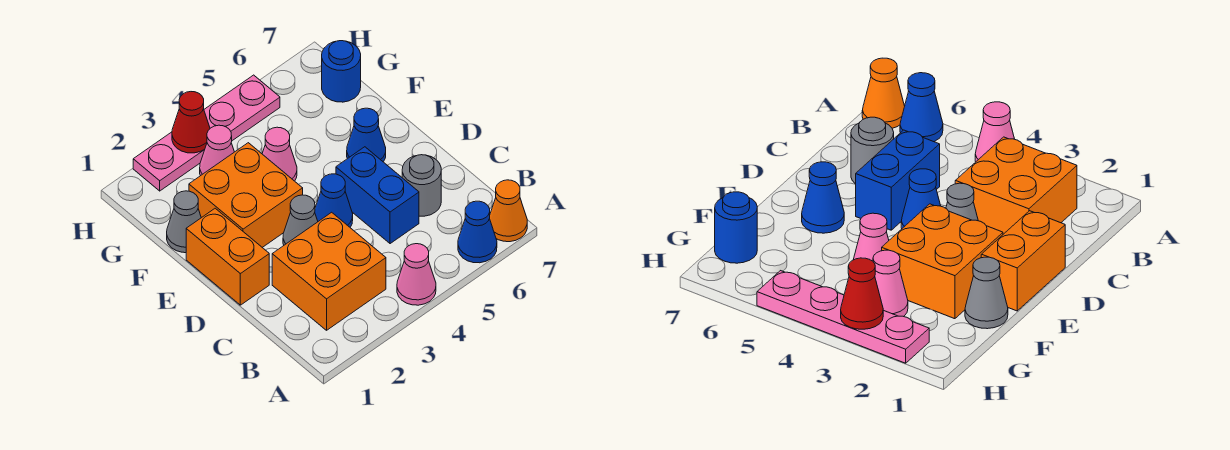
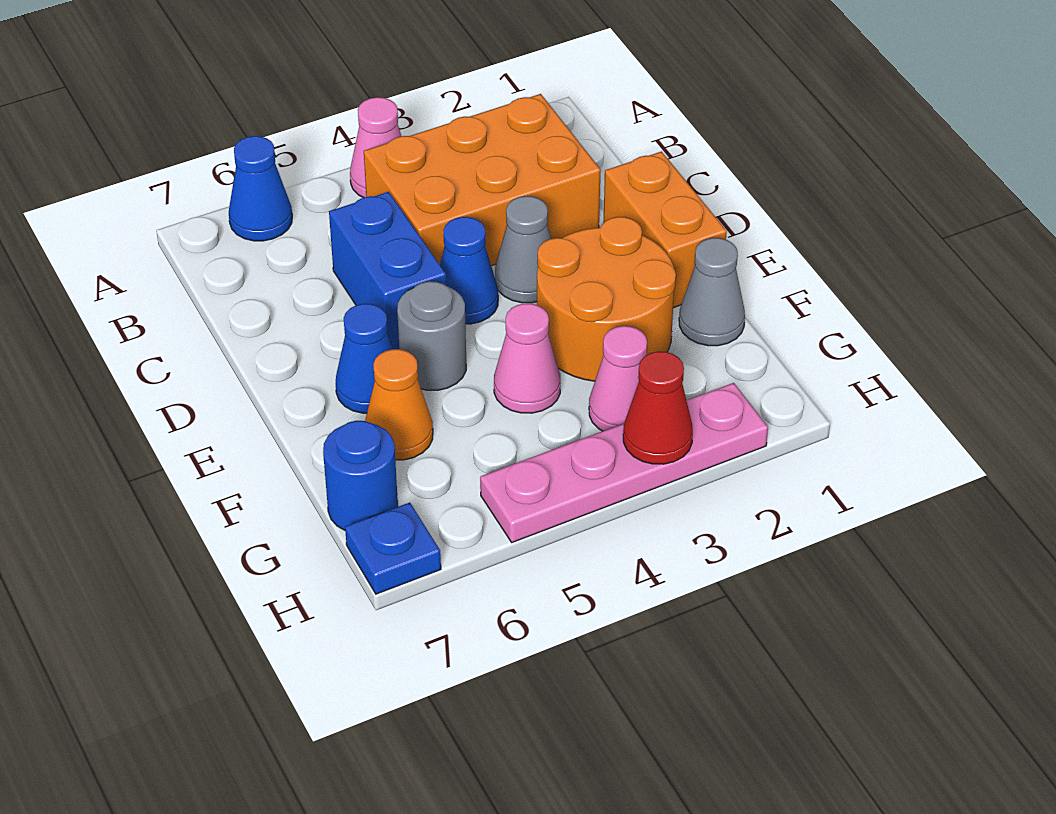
orange cone A7 level 1 -> orange cone F6 level 1
orange brick B2:C3 level 1 -> orange brick B2:C4 level 1
grey round brick C6 level 1 -> grey round brick E5 level 1
orange brick E2:F3 level 1 -> orange round brick E2:F3 level 1
none -> blue plate H7 level 1

